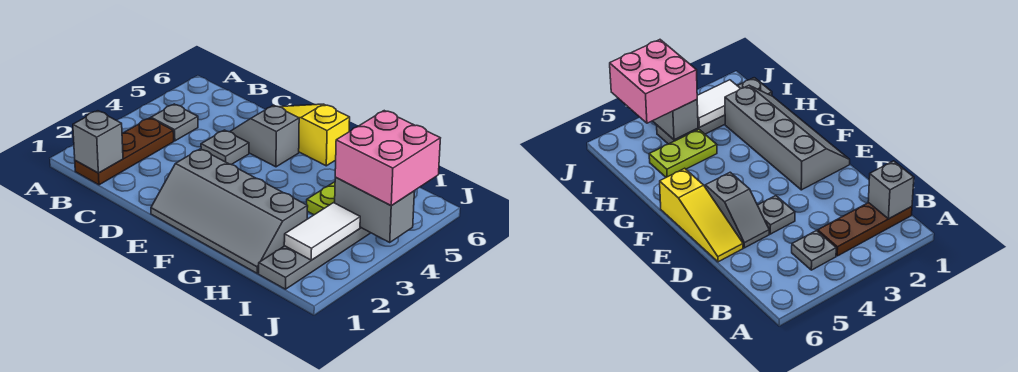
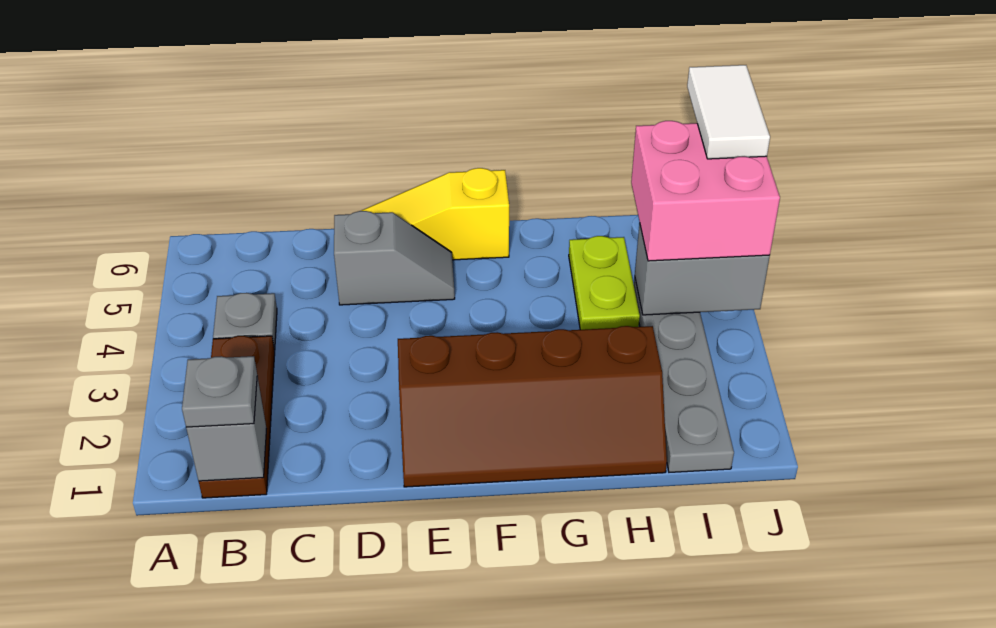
grey plate D4 level 1 -> grey plate B1 level 3
grey slope D5:E5 level 1 top E -> grey slope D5:E5 level 1 top D
grey slope E1:H2 level 1 top 2 -> brown slope E1:H2 level 1 top 2
white tile I2:I3 level 2 -> white tile J5:J6 level 4

